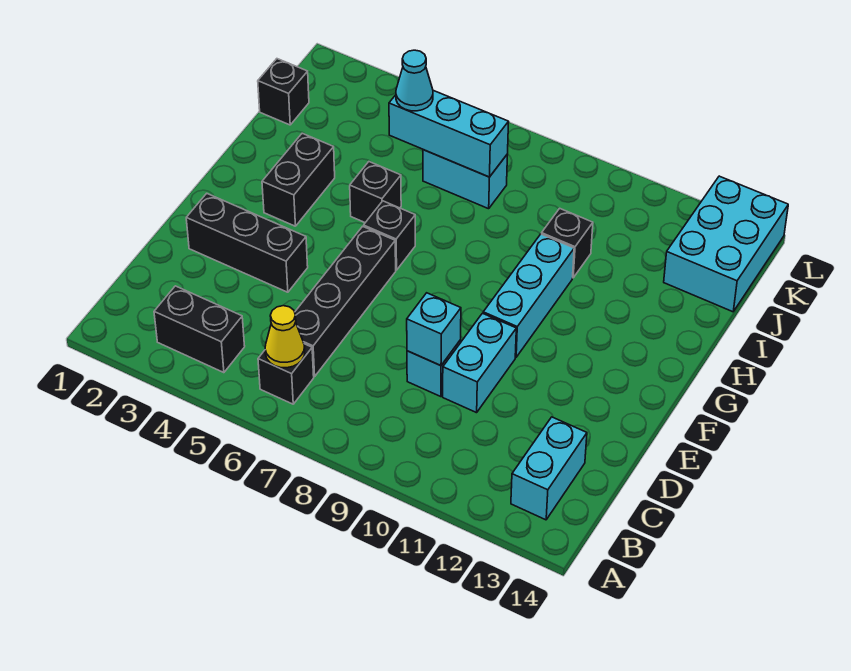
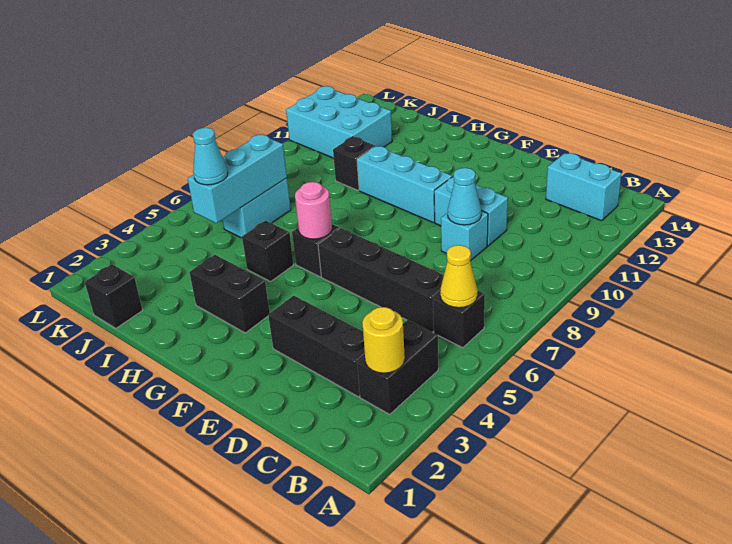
none -> yellow round brick B3 level 2
cyan brick D9 level 2 -> cyan cone D9 level 2
black brick E2:E4 level 1 -> black brick C3:E3 level 1
none -> pink round brick G6 level 2
cyan brick J13:L14 level 1 -> cyan brick J11:L12 level 1

